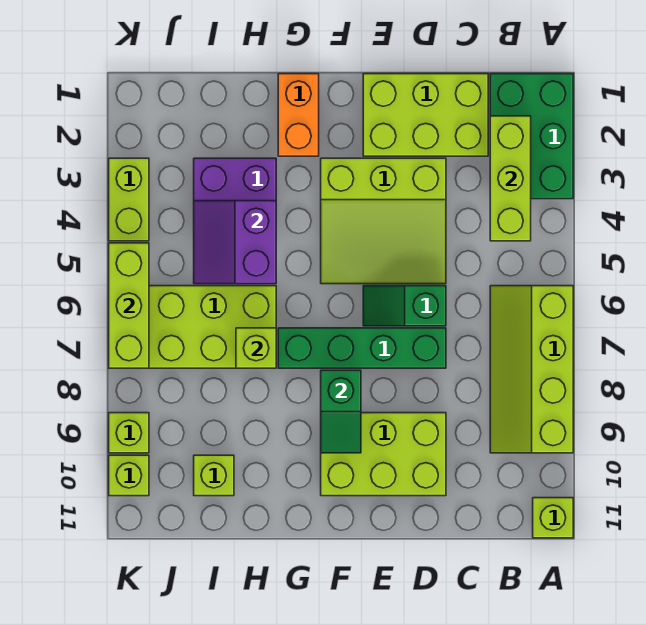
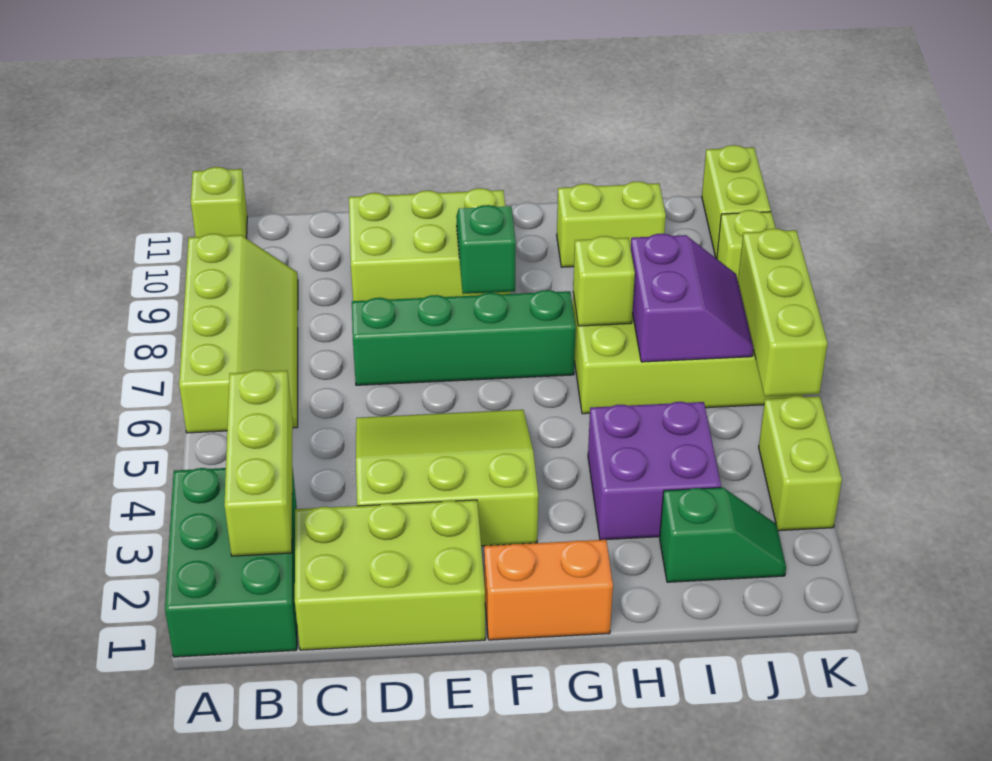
green slope D6:E6 level 1 top D -> green slope I2:J2 level 1 top I
orange brick G1:G2 level 1 -> orange brick F1:G1 level 1
purple slope H4:I5 level 2 top H -> purple slope I6:J7 level 2 top I
lime brick I10 level 1 -> lime brick H10:I10 level 1
lime brick K10 level 1 -> lime brick K10:K11 level 1

